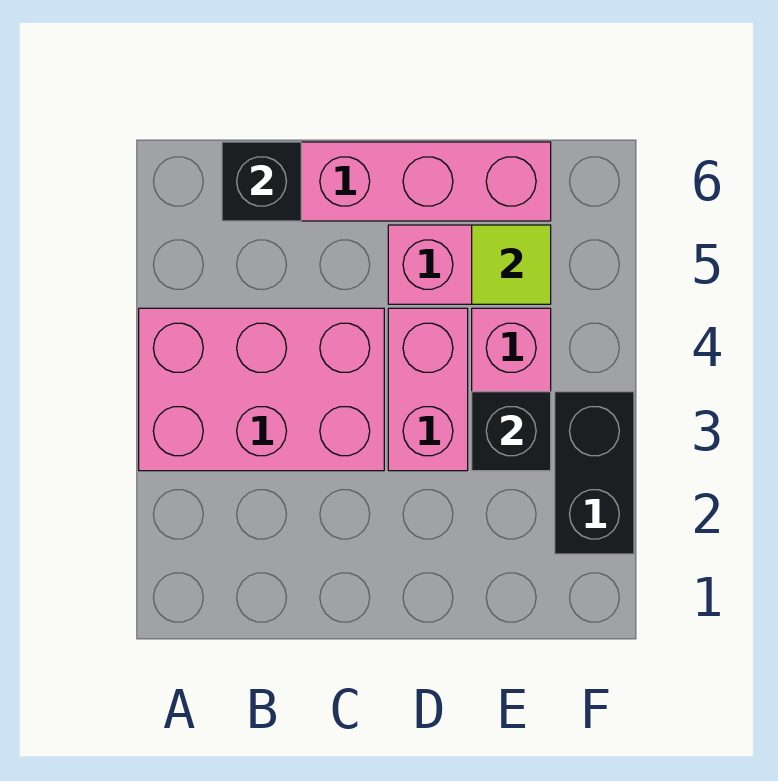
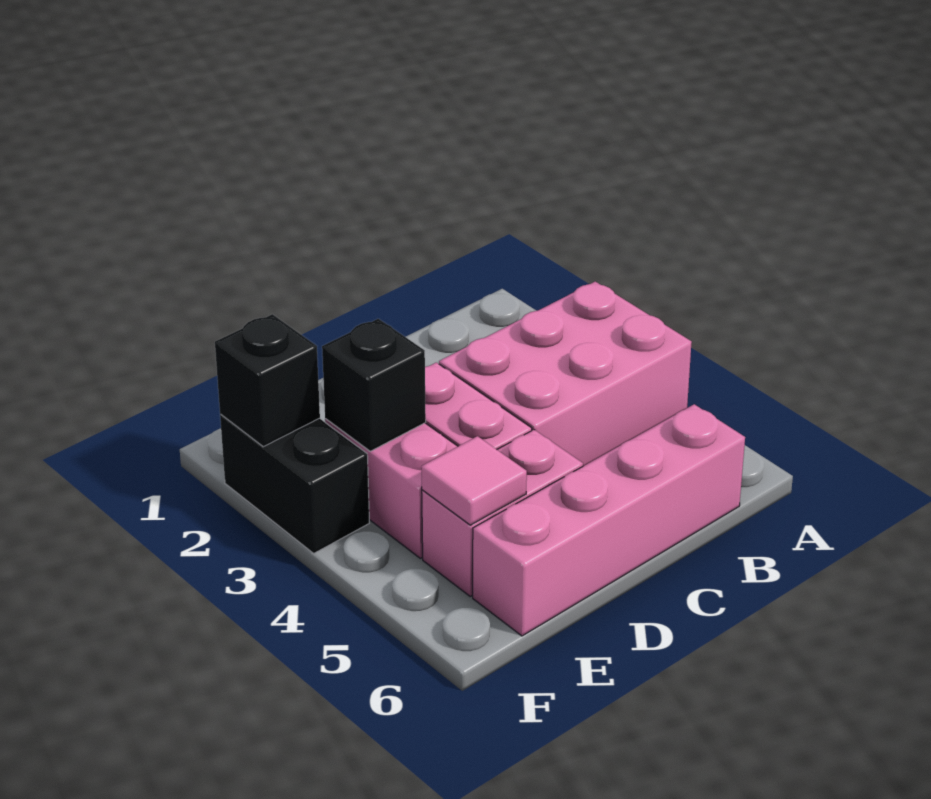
black brick B6 level 2 -> black brick F2 level 2
lime tile E5 level 2 -> pink tile E5 level 2

